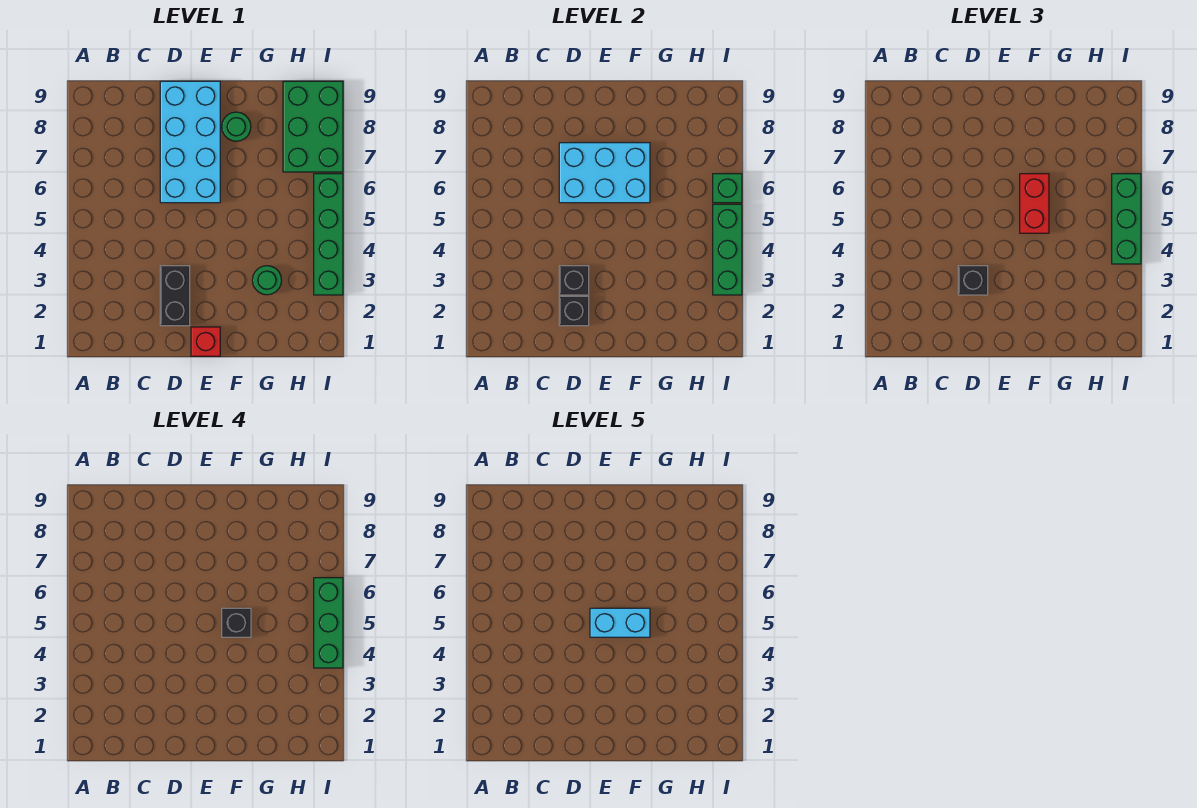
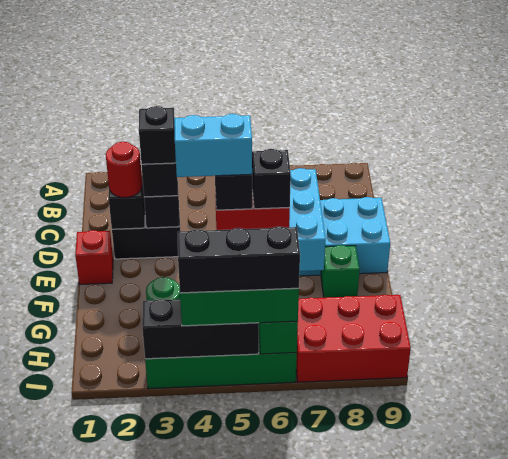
none -> red round brick D2 level 3
none -> black brick D3 level 4
cyan brick E5:F5 level 5 -> cyan brick F4:F5 level 5
none -> black brick F6 level 4
green round brick F8 level 1 -> green brick F8 level 1
green brick H7:I9 level 1 -> red brick H7:I9 level 1
green brick I3:I5 level 2 -> black brick I3:I5 level 2
green brick I4:I6 level 4 -> black brick I4:I6 level 4

